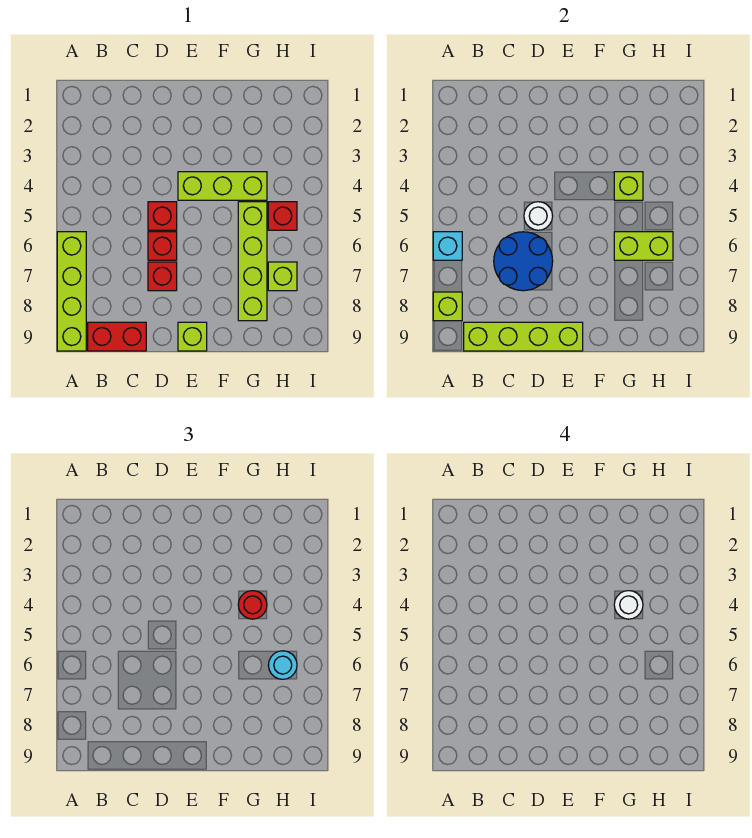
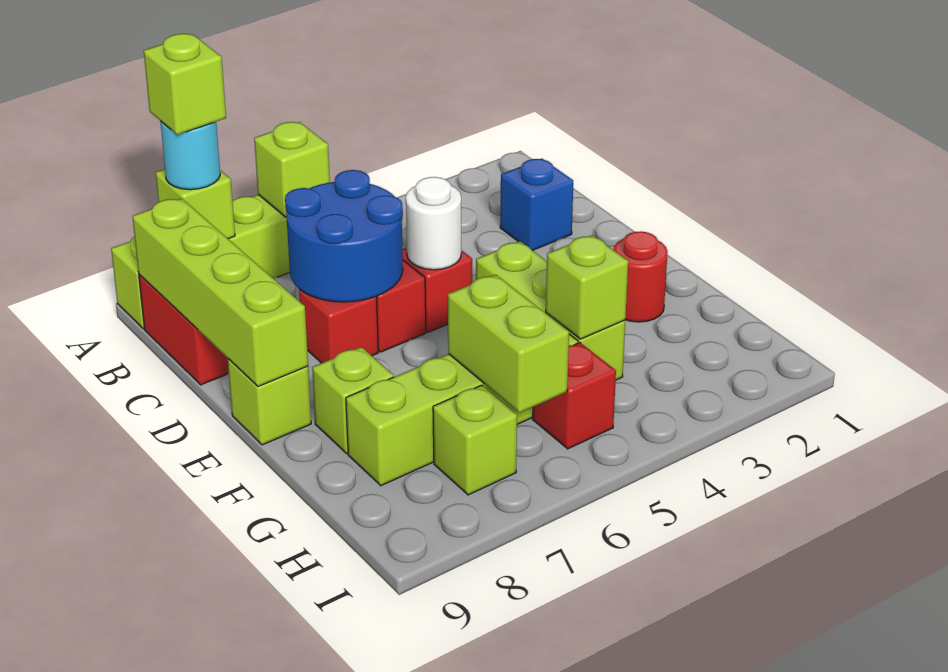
cyan brick A6 level 2 -> lime brick A6 level 2
none -> lime brick A8 level 4
none -> blue brick C2 level 1
none -> lime brick F8 level 1
red round brick G4 level 3 -> red round brick F2 level 1
white round brick G4 level 4 -> none
cyan round brick H6 level 3 -> cyan round brick A8 level 3

